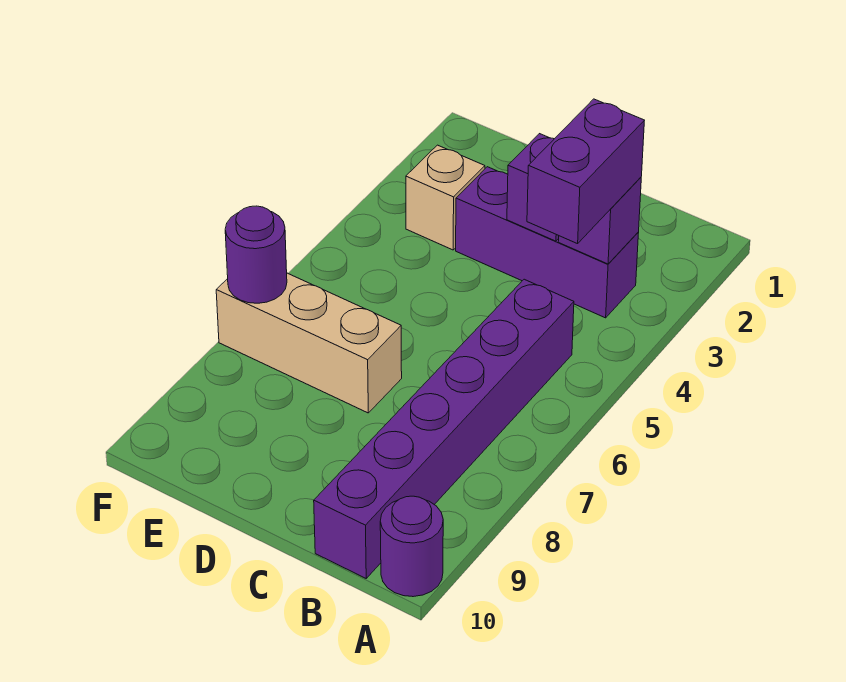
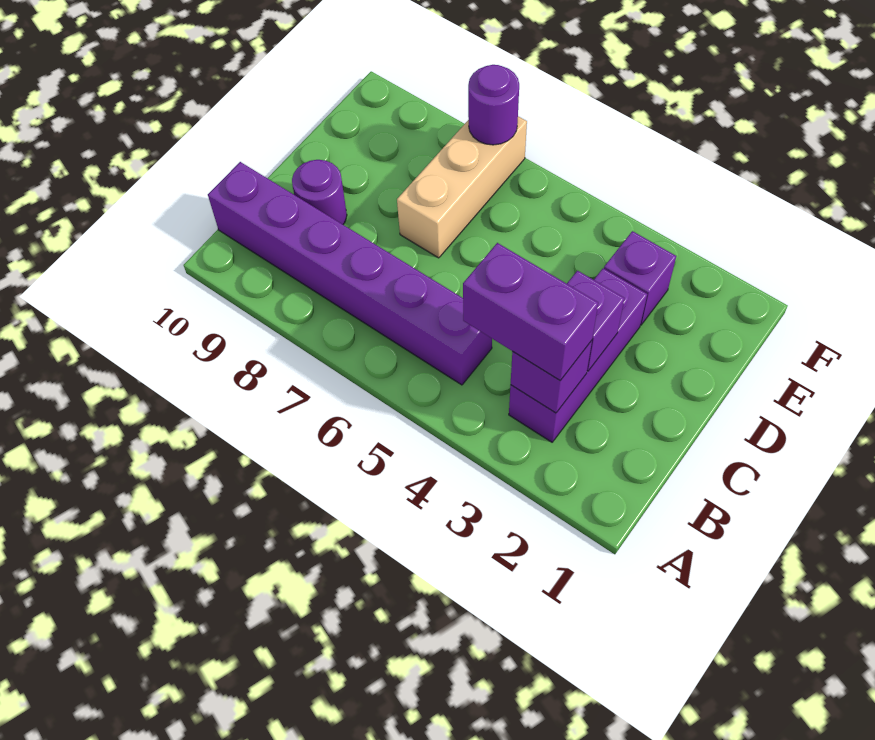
purple round brick A10 level 1 -> purple round brick C9 level 1
tan brick E3 level 1 -> purple brick E3 level 1

